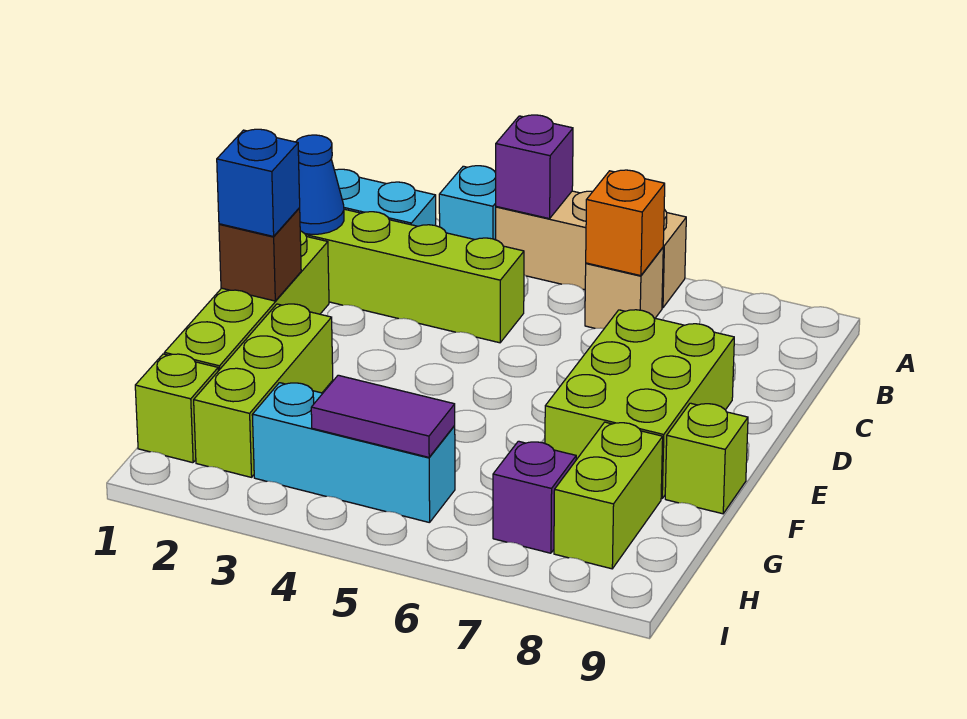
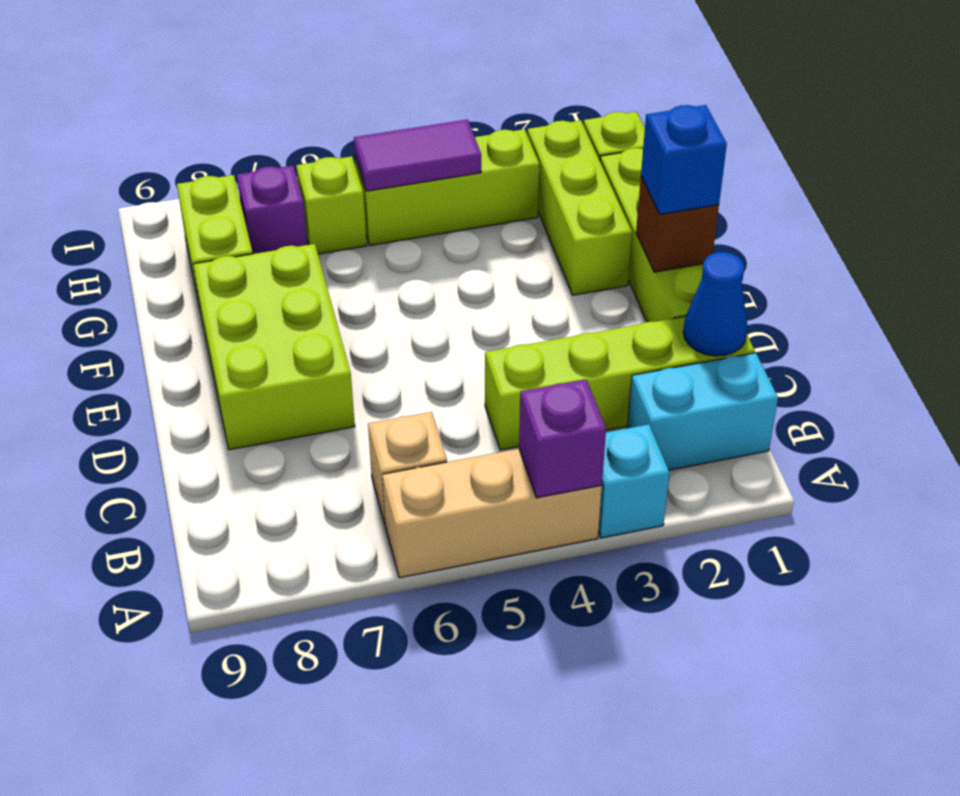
orange brick B6 level 2 -> none
lime brick F9 level 1 -> lime brick H6 level 1
cyan brick H3:H5 level 1 -> lime brick H3:H5 level 1

